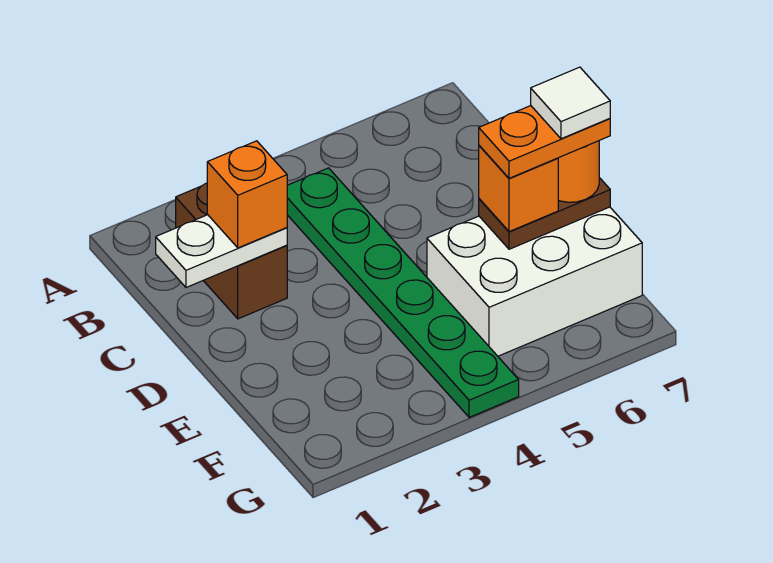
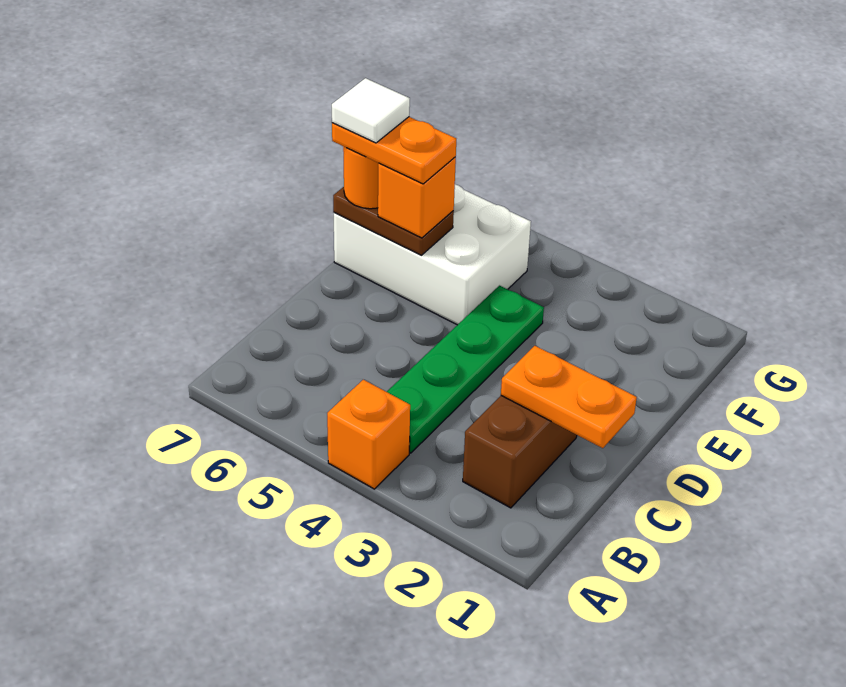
green plate B4:G4 level 1 -> green plate B4:E4 level 1
white plate C1:C2 level 2 -> orange plate C1:C2 level 2
orange brick C2 level 3 -> orange brick A4 level 1

